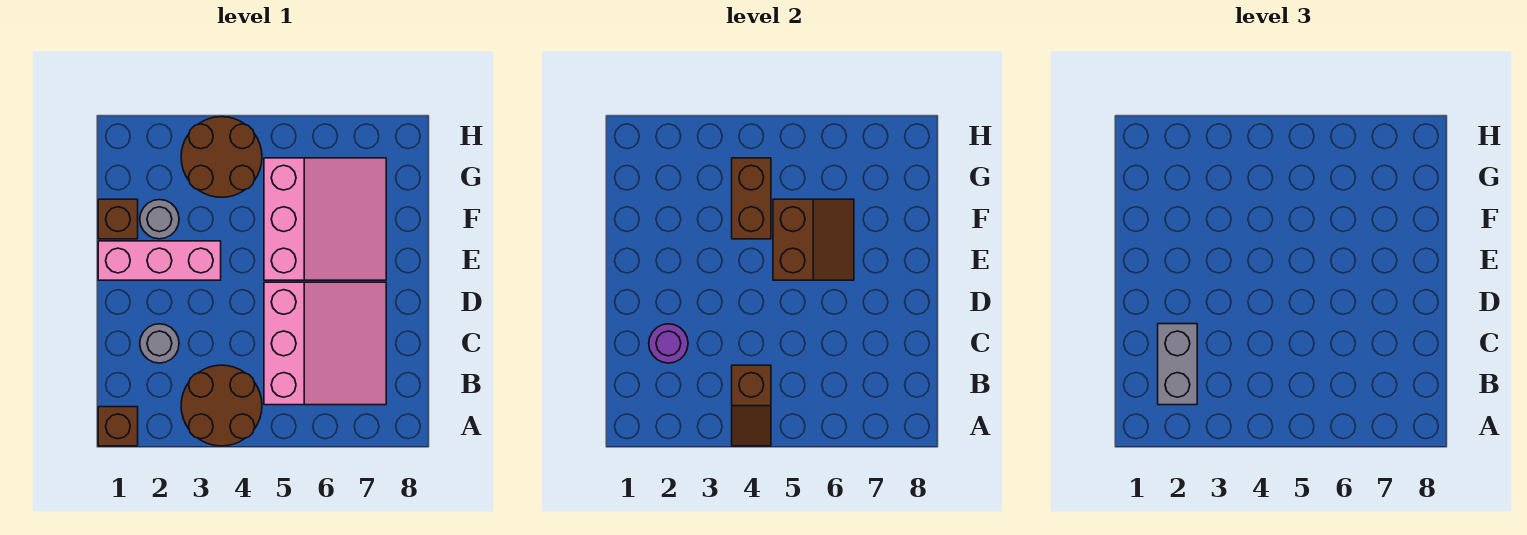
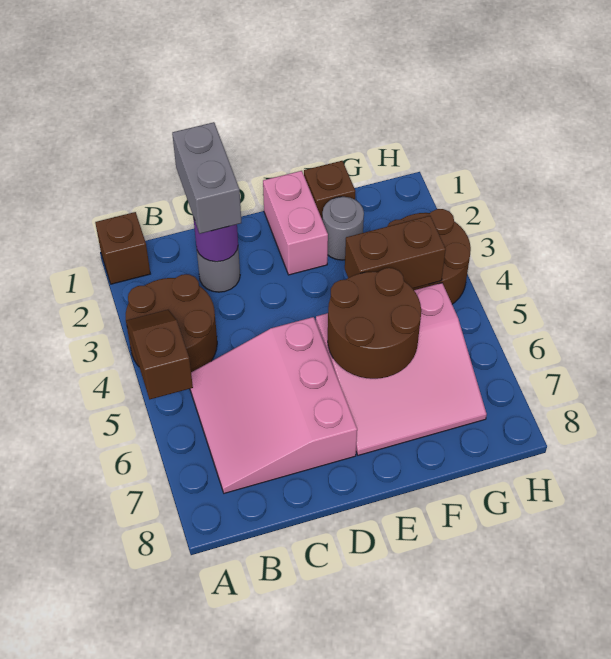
brown slope A4:B4 level 2 top B -> brown slope A4:A5 level 2 top 5
grey brick B2:C2 level 3 -> grey brick C1:C2 level 3
pink slope B5:D7 level 1 top 5 -> pink slope B5:D7 level 1 top D
pink brick E1:E3 level 1 -> pink brick E1:E2 level 1
brown slope E5:F6 level 2 top 5 -> brown round brick E5:F6 level 2

